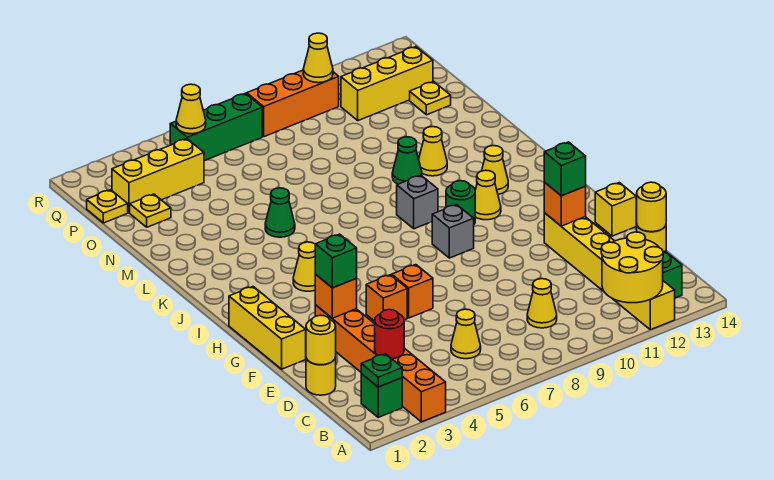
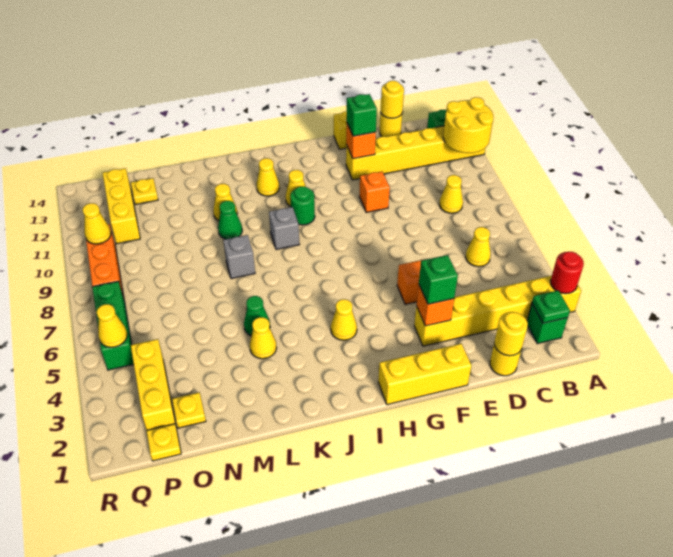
orange brick A3:F3 level 1 -> yellow brick A3:F3 level 1
red round brick C3 level 2 -> red round brick A3 level 2
orange brick F6 level 1 -> orange brick F10 level 1
grey brick H9 level 1 -> grey brick L8 level 1
none -> yellow cone L4 level 1

